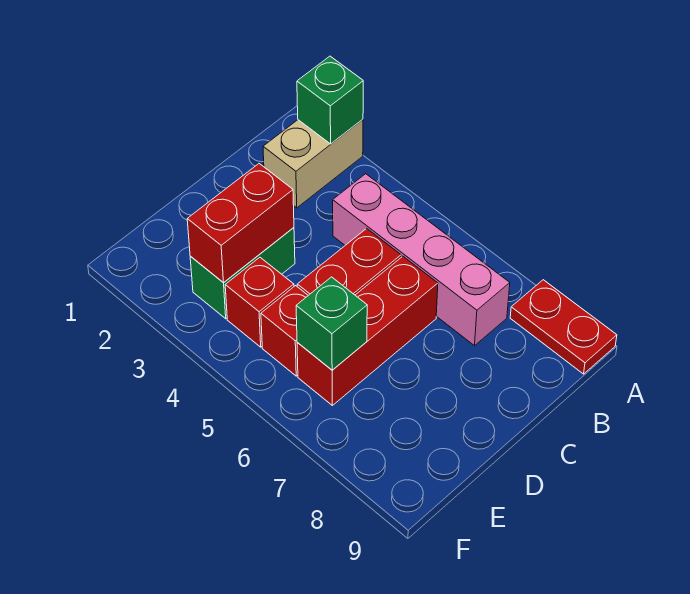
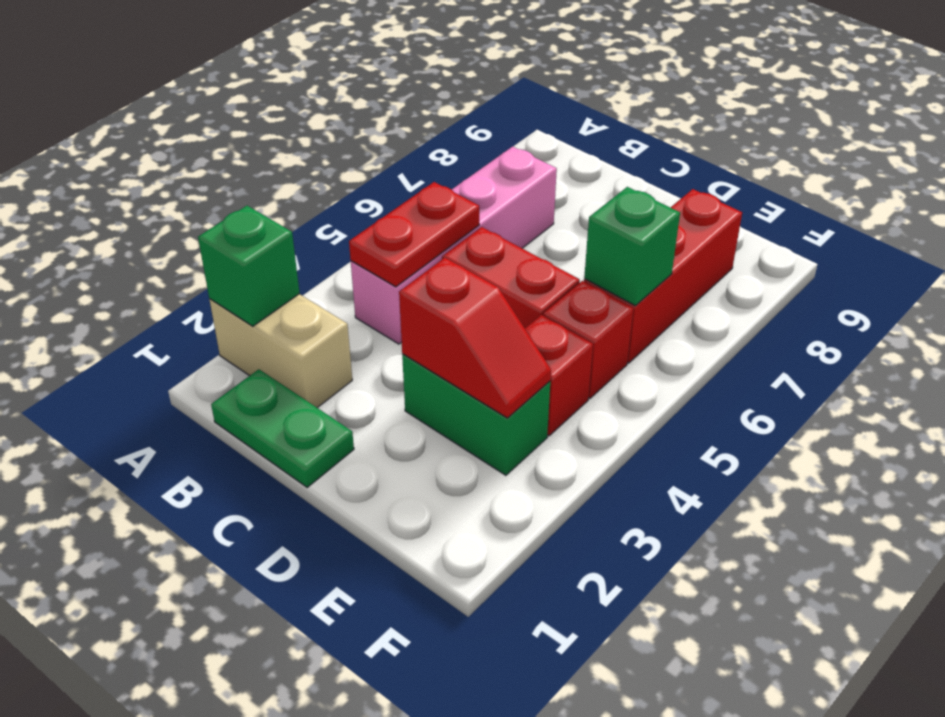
red plate A8:A9 level 1 -> red plate B4:B5 level 2
none -> green plate B1:C1 level 1
red brick C6:E6 level 1 -> red brick E6:E8 level 1
red brick D3:E3 level 2 -> red slope D3:E3 level 2 top D

